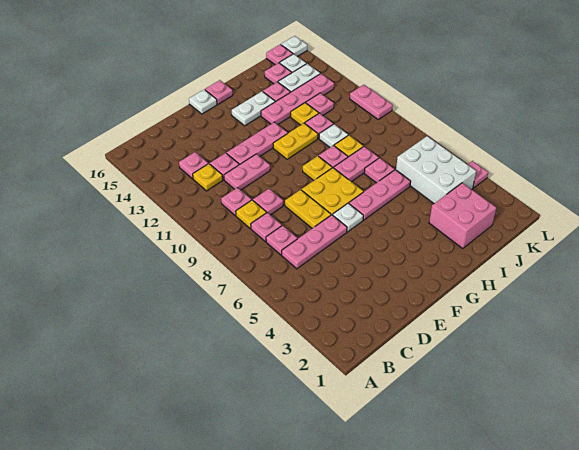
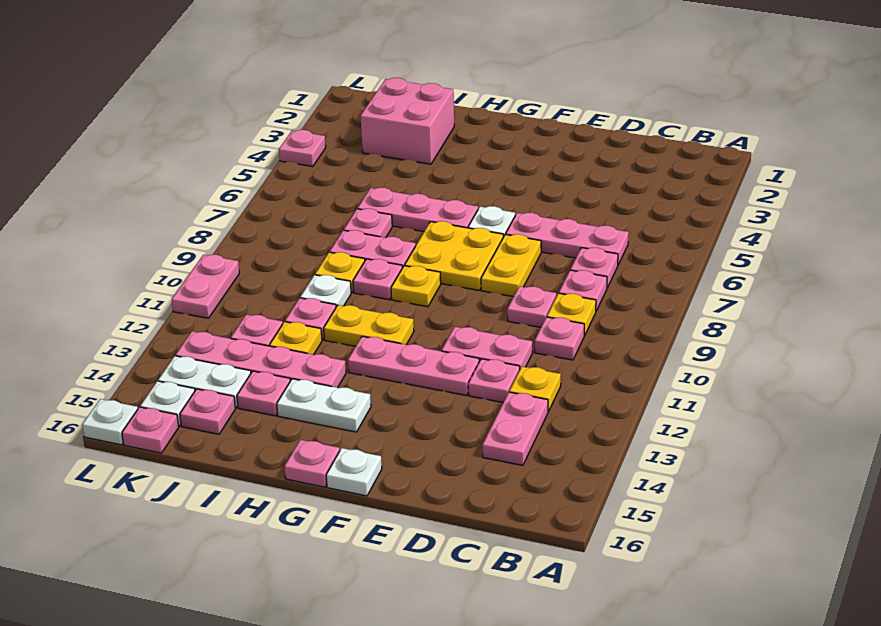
pink plate C13 level 1 -> pink plate C13:C14 level 1
white brick J4:K6 level 1 -> none

